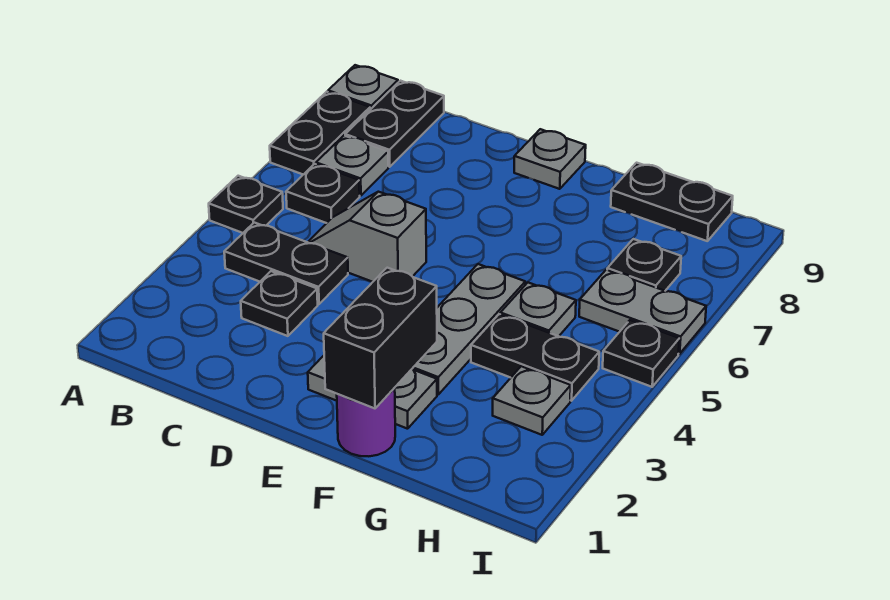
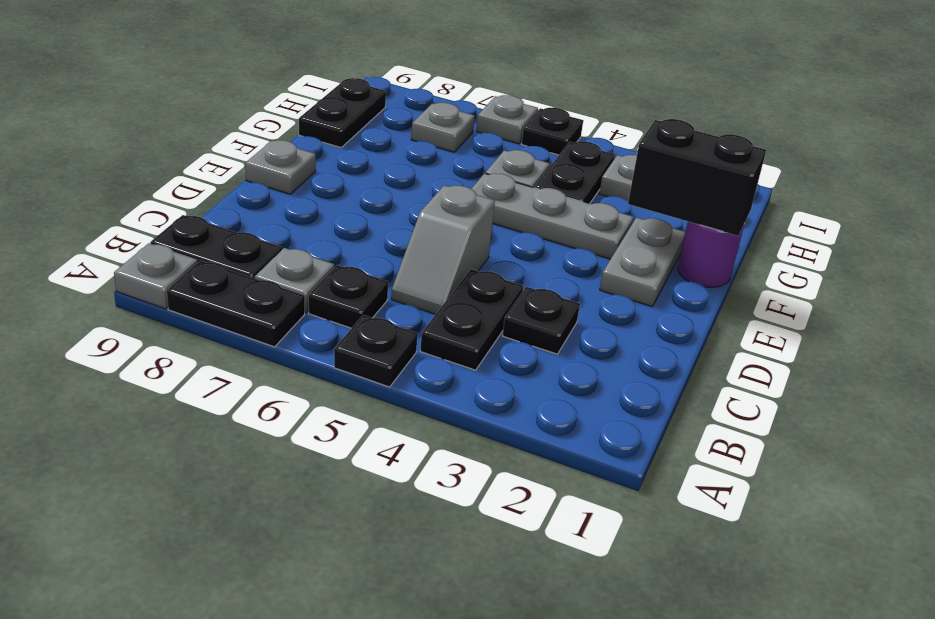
grey plate H6:I6 level 1 -> grey plate I6 level 1
black plate H7 level 1 -> grey plate H7 level 1

